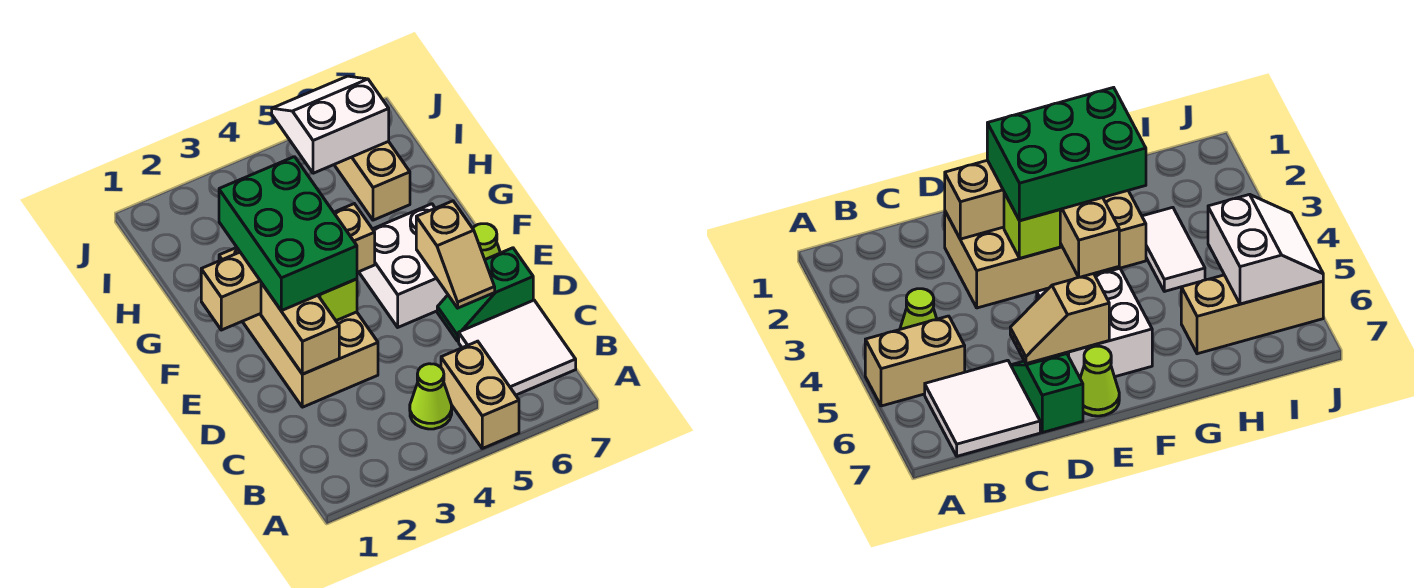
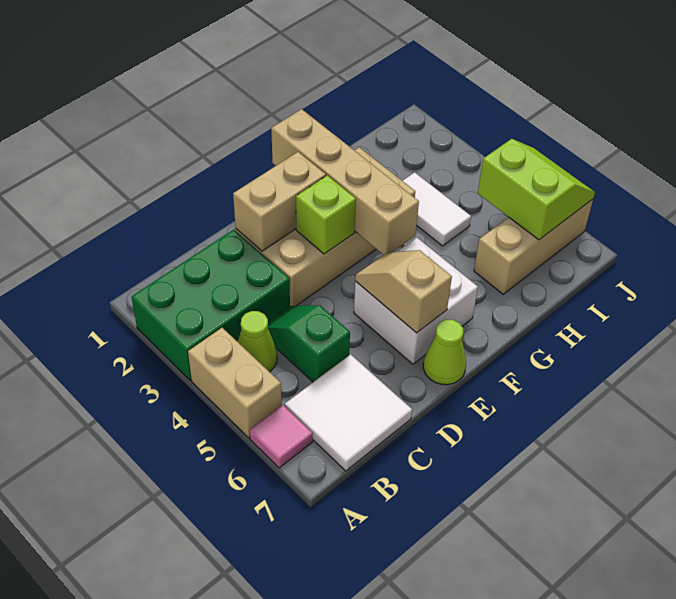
tan brick A5:B5 level 1 -> tan brick A4:A5 level 1
none -> pink tile A6 level 1
green slope D6:D7 level 1 top 7 -> green slope C4:C5 level 1 top 5
tan slope D6:E6 level 2 top E -> tan slope E5:E6 level 2 top 6
green brick E2:G3 level 3 -> green brick A2:C3 level 1
white slope I5:J6 level 2 top I -> lime slope I5:J6 level 2 top I

